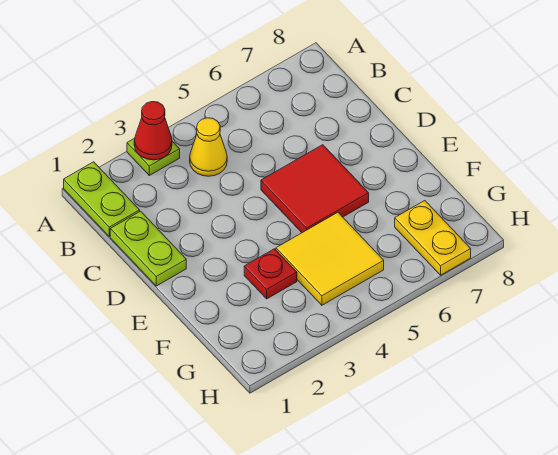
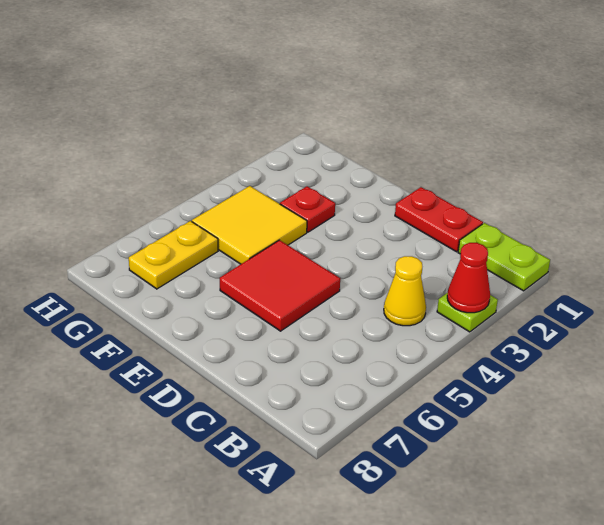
lime plate C1:D1 level 1 -> red plate C1:D1 level 1
yellow plate G7:H7 level 1 -> yellow plate G6:G7 level 1

